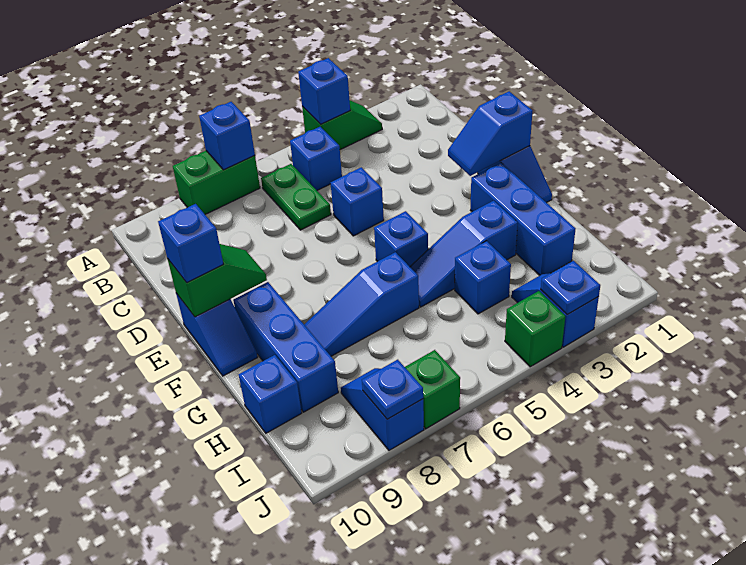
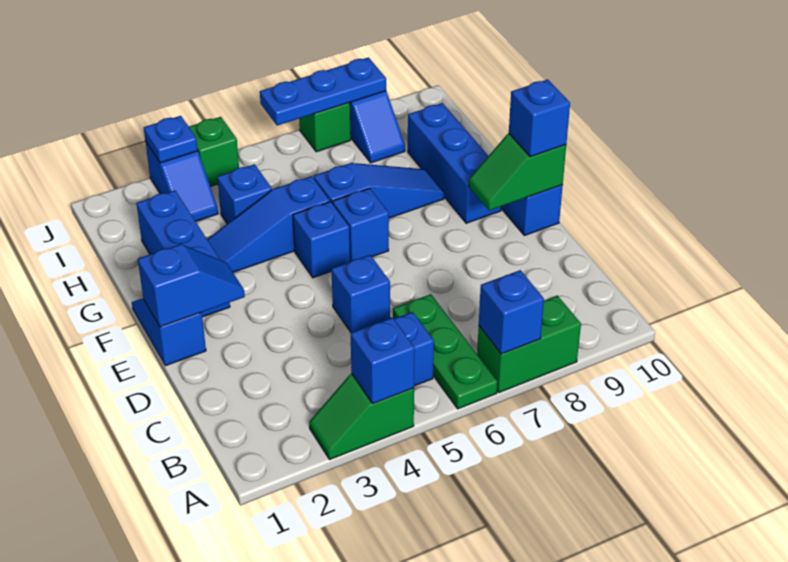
green plate B6:C6 level 1 -> green plate A6:C6 level 1
blue slope G3:G5 level 1 top 3 -> blue slope G3:G5 level 1 top 5
blue brick H10 level 1 -> blue brick F6 level 1
blue plate J8 level 2 -> blue plate J6:J8 level 2

